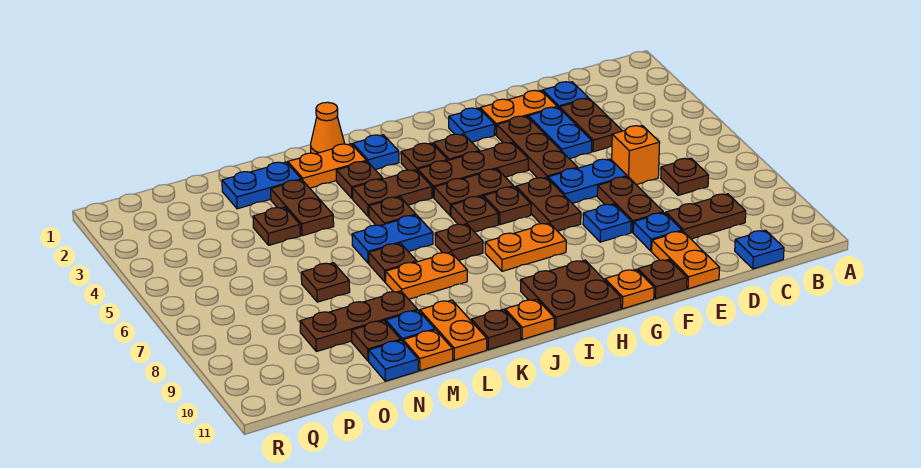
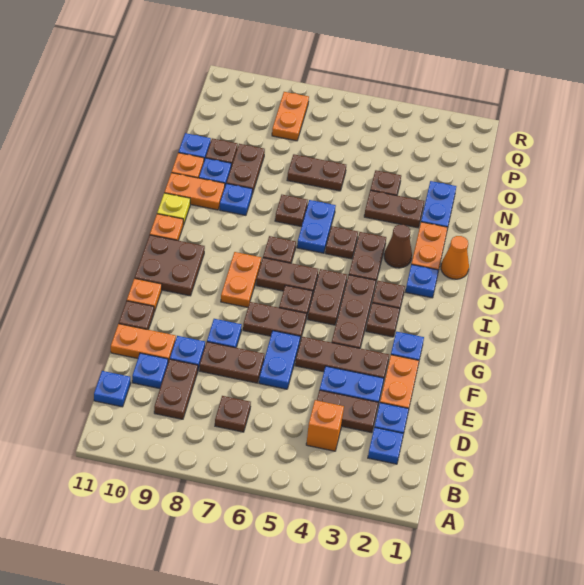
none -> blue plate C2 level 1
orange brick D6 level 1 -> orange brick C4 level 1
none -> blue plate D10 level 1
brown plate I6 level 1 -> brown plate I6:I7 level 1
brown plate K3 level 1 -> brown cone K3 level 1
orange plate K8:L8 level 1 -> orange plate P8:Q8 level 1
brown plate K11 level 1 -> yellow plate K11 level 1
none -> blue plate L9 level 1
brown plate M9:O9 level 1 -> brown plate M9:N9 level 1
brown plate N7 level 1 -> brown plate N6:N7 level 1

